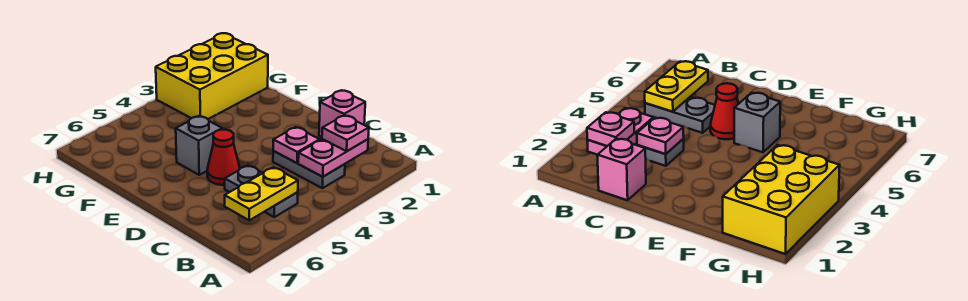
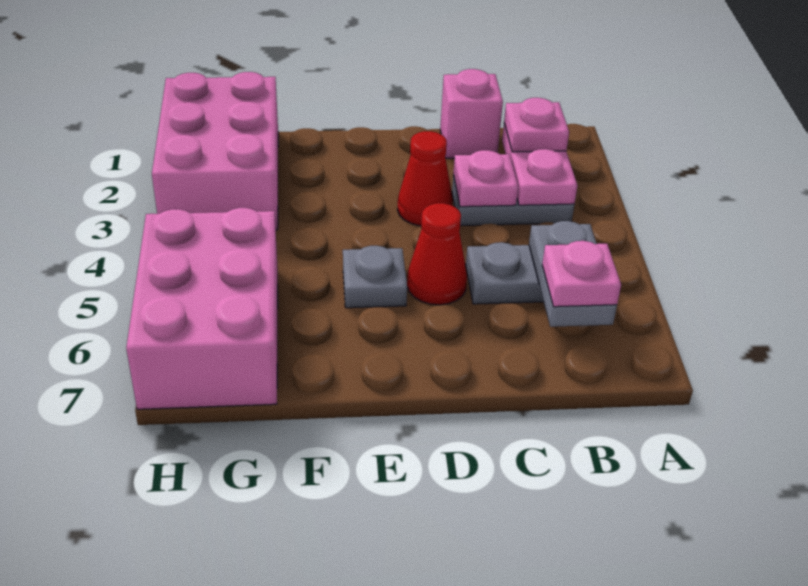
yellow plate B5:B6 level 2 -> grey plate B5:B6 level 2
none -> pink plate B6 level 3
none -> red cone D3 level 1
grey brick E5 level 1 -> grey plate E5 level 1
yellow brick G1:H3 level 1 -> pink brick G1:H3 level 1
none -> pink brick G5:H7 level 1

